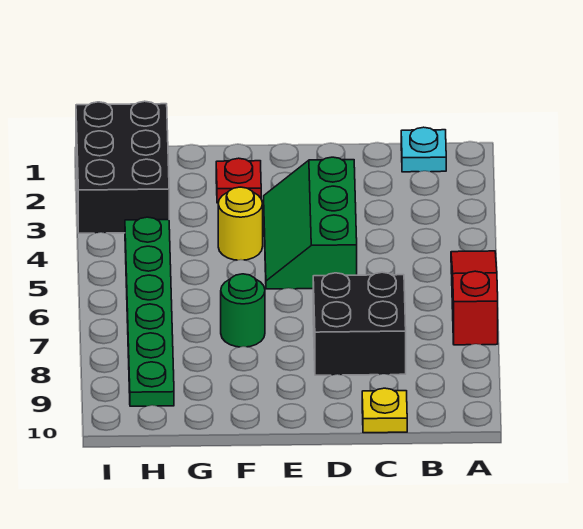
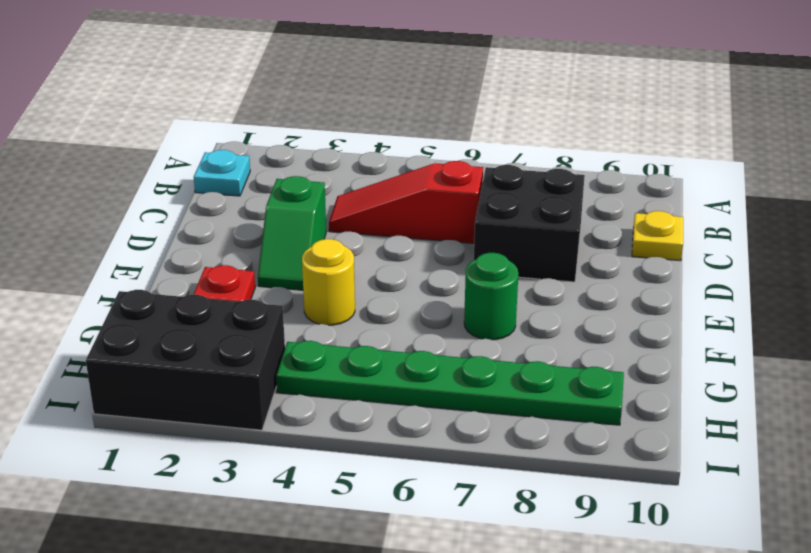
red slope A5:A7 level 1 top 7 -> red slope C4:C6 level 1 top 6
green slope D3:E5 level 1 top D -> green slope D3:E3 level 1 top D

